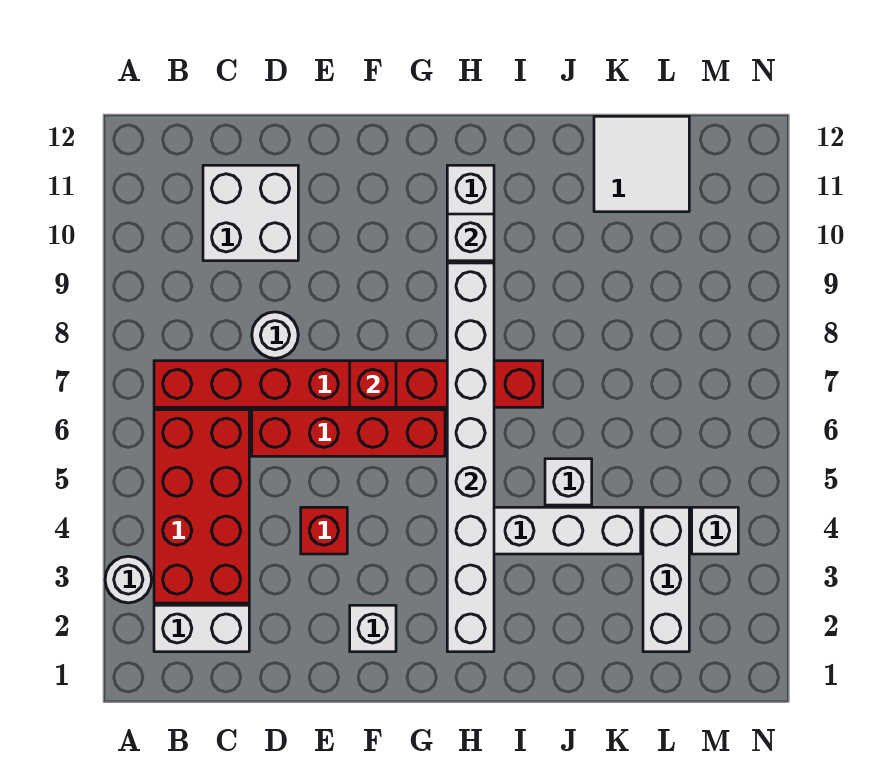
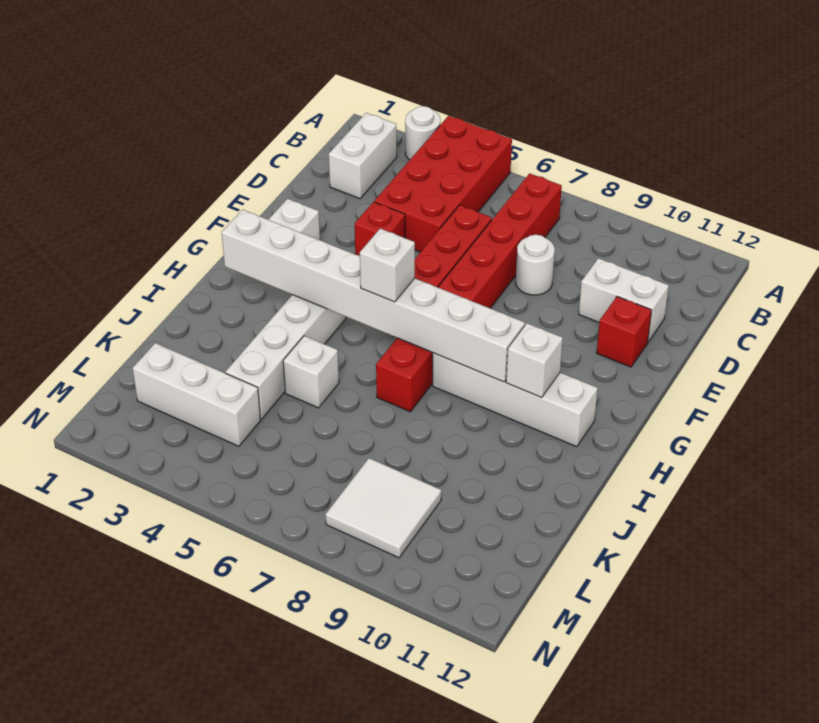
red brick B3:C6 level 1 -> red brick A4:D5 level 1
white brick C10:D11 level 1 -> white brick D10:D11 level 1
red brick F7 level 2 -> red brick E11 level 1
white tile K11:L12 level 1 -> white tile L8:M9 level 1
white brick M4 level 1 -> white brick H6 level 3

